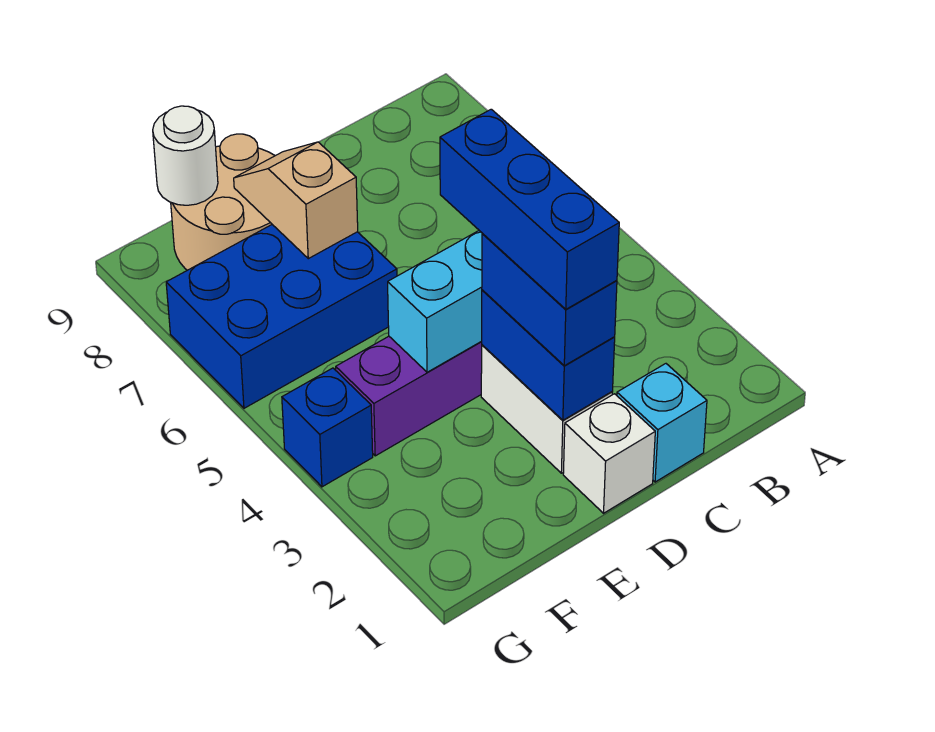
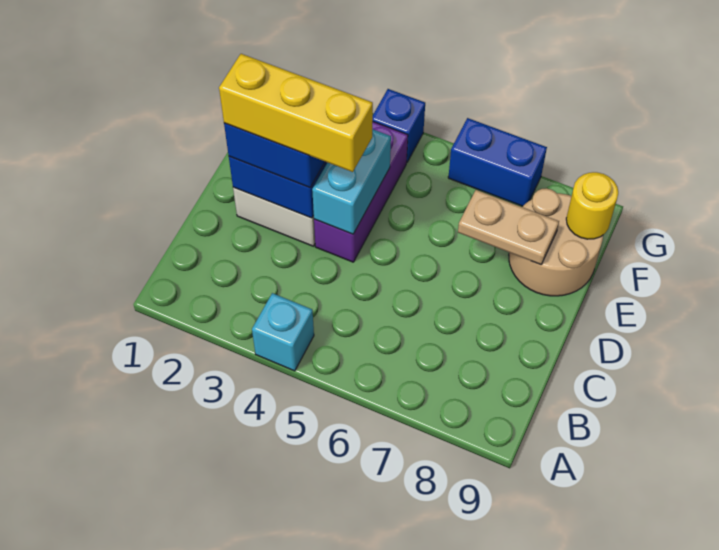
cyan brick C1 level 1 -> cyan brick A4 level 1
white brick D1 level 1 -> none
blue brick D2:D4 level 4 -> yellow brick D2:D4 level 4
blue brick E6:G7 level 1 -> blue brick G6:G7 level 1
tan slope E7:E8 level 2 top 7 -> tan plate E7:E8 level 2
white round brick F9 level 2 -> yellow round brick F9 level 2

